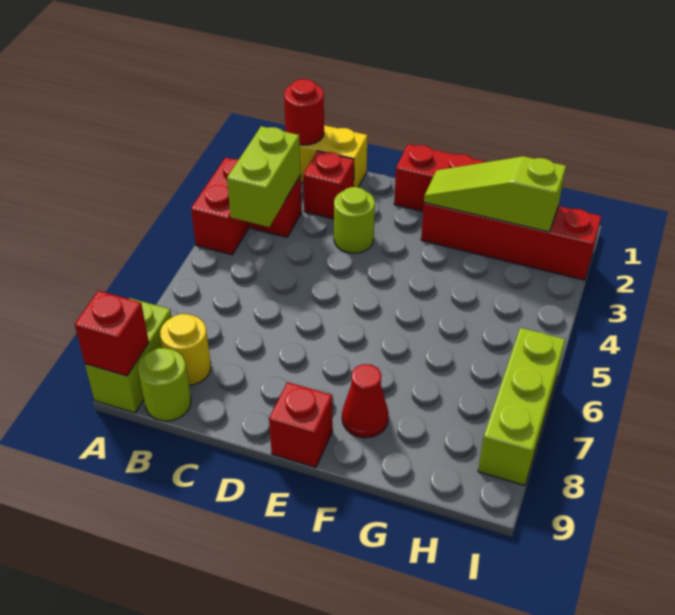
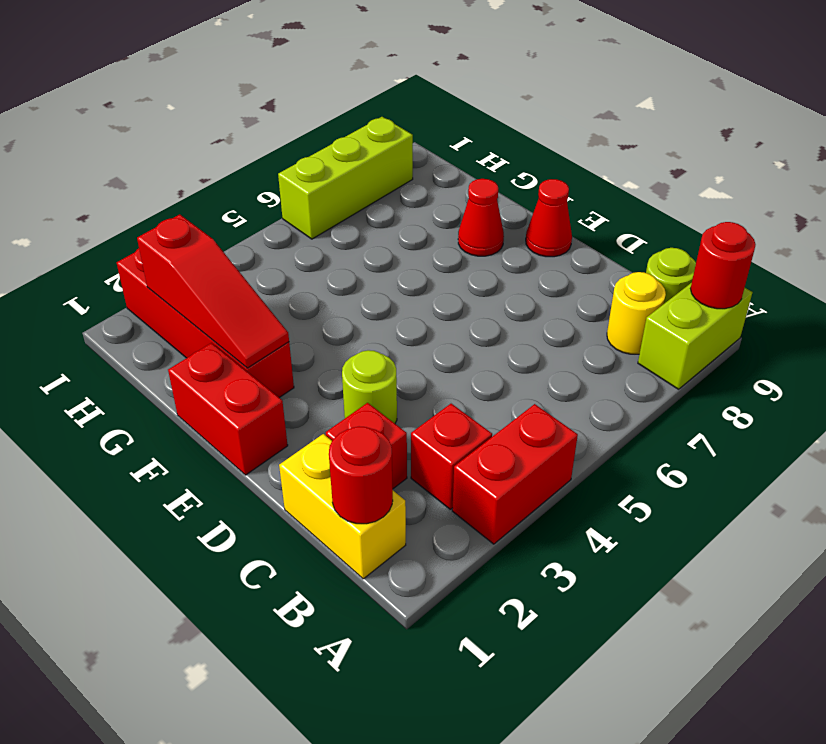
red brick A9 level 2 -> red round brick A9 level 2
lime brick B3:B4 level 2 -> none
red brick E9 level 1 -> red cone E9 level 1
lime slope F2:H2 level 2 top H -> red slope F2:H2 level 2 top H

